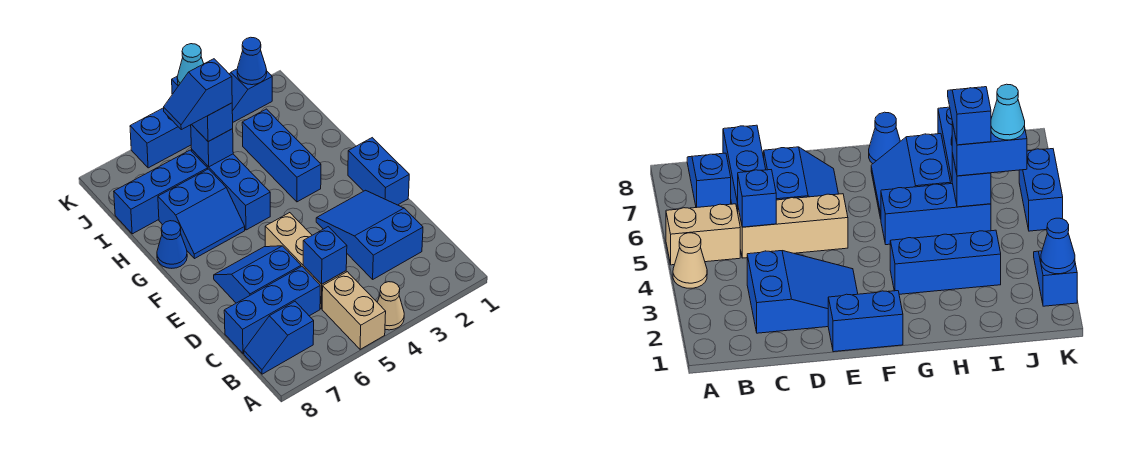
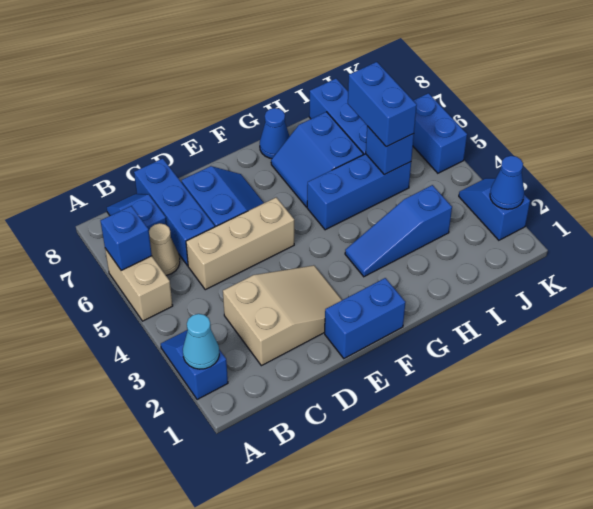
tan cone A4 level 1 -> tan cone B6 level 1
tan brick A5:B5 level 1 -> tan brick A5:A6 level 1
blue slope C2:E3 level 1 top C -> tan slope C2:E3 level 1 top C
blue brick C5 level 2 -> blue brick A6 level 2
blue brick G3:I3 level 1 -> blue slope G3:I3 level 1 top I
blue brick I5:J5 level 3 -> blue brick I5:I6 level 3
blue slope I5:I6 level 4 top 5 -> blue slope A2:A3 level 1 top 2
cyan cone J5 level 4 -> cyan cone A2 level 2

